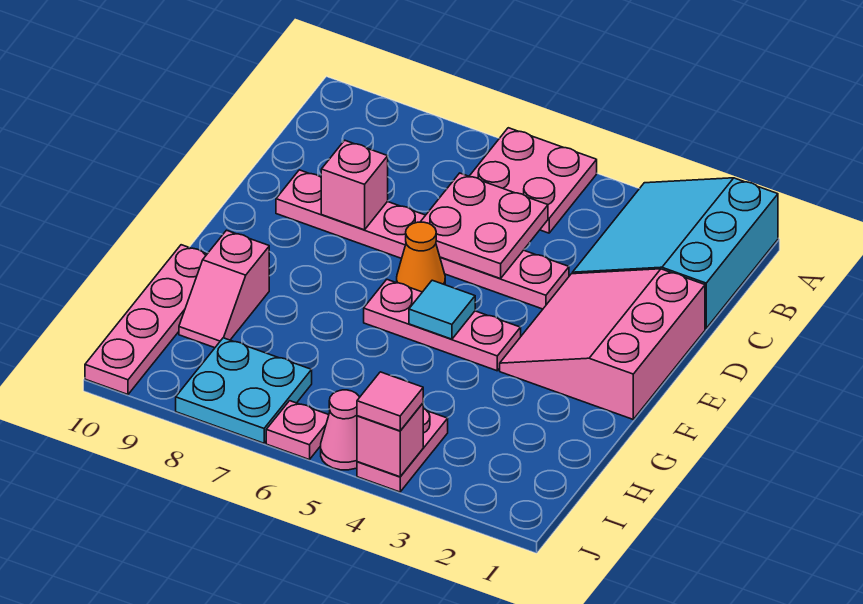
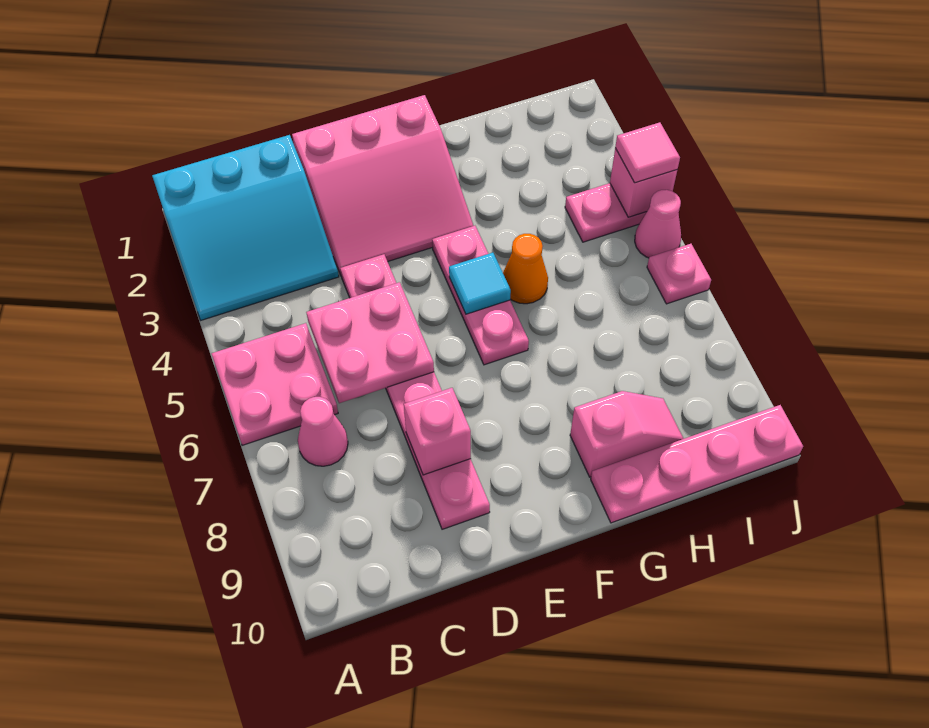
none -> pink cone B7 level 1
orange cone E6 level 1 -> orange cone G5 level 1
cyan plate I7:J8 level 1 -> none

